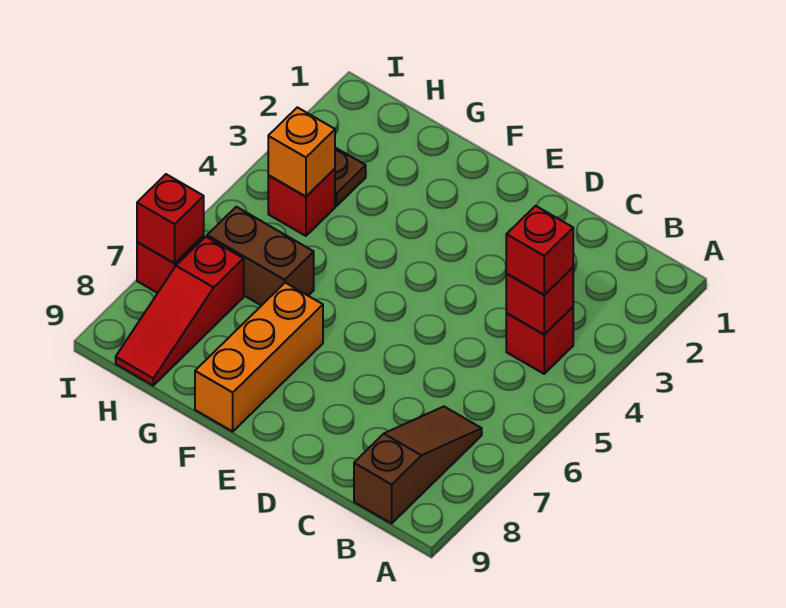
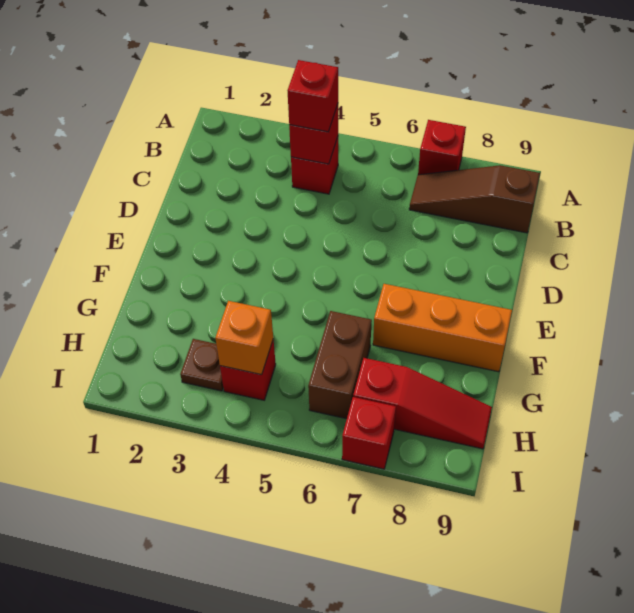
red brick I7 level 2 -> red brick A7 level 1

